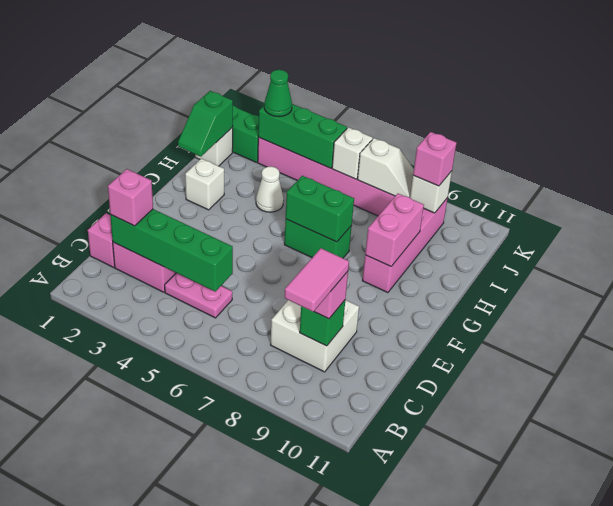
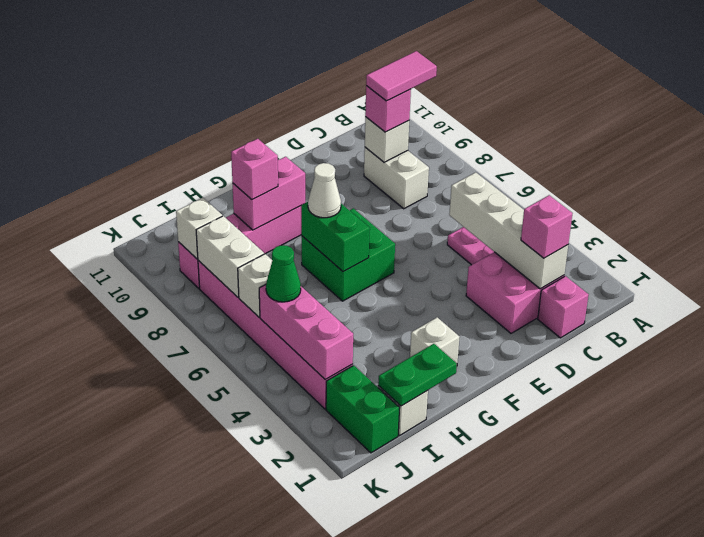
green brick C2:C5 level 2 -> white brick C2:C5 level 2
white brick C8:D9 level 1 -> white brick C8:C9 level 1
green brick C9 level 2 -> white brick C9 level 2
green brick G6:G7 level 1 -> green brick F6:G7 level 1
green slope H1:I1 level 2 top I -> green plate H1:I1 level 2
white cone H4 level 1 -> white cone G7 level 3
green brick J3:J5 level 2 -> pink brick J3:J5 level 2
green cone J3 level 3 -> green cone J5 level 3
white slope J7:J8 level 2 top 7 -> white brick J7:J8 level 2
pink brick J9 level 3 -> pink brick H9 level 3

